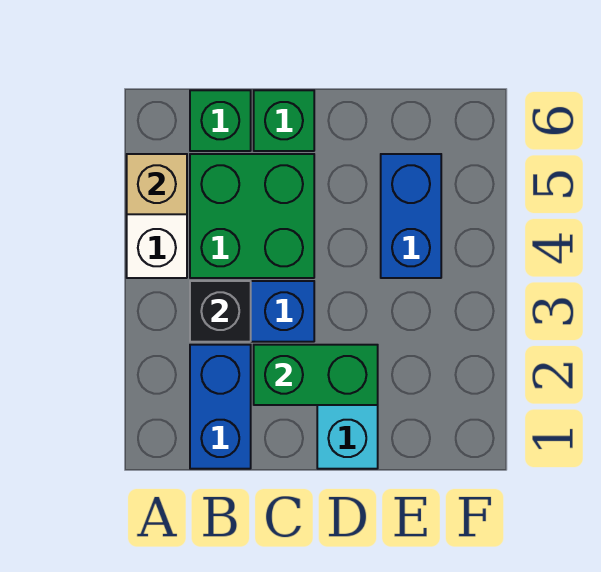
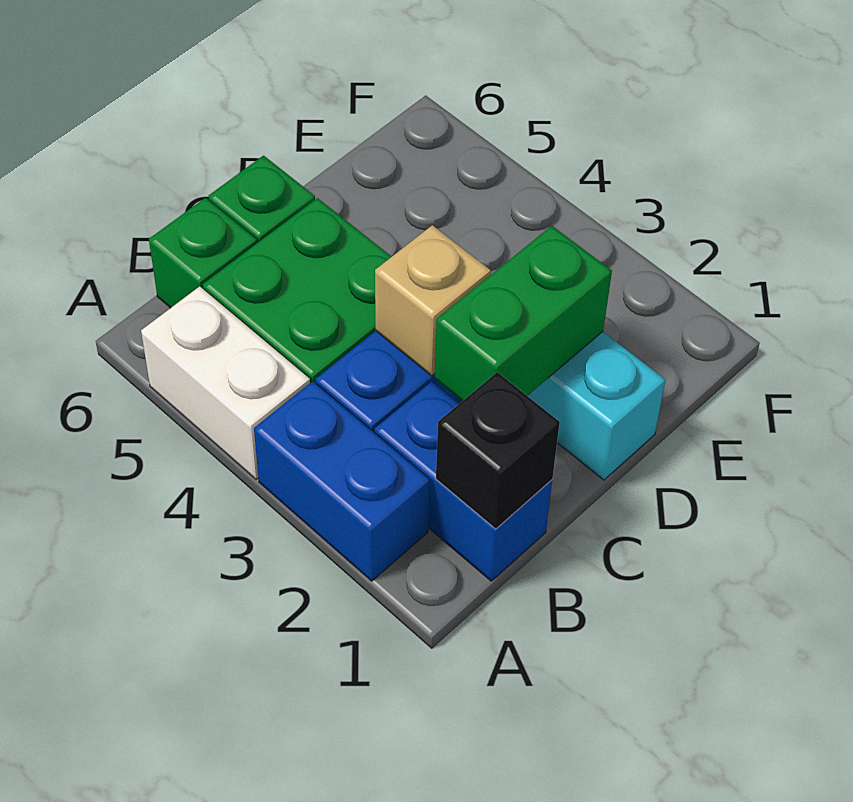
tan brick A5 level 2 -> tan brick C3 level 2
black brick B3 level 2 -> black brick B1 level 2
blue brick E4:E5 level 1 -> blue brick A2:A3 level 1

